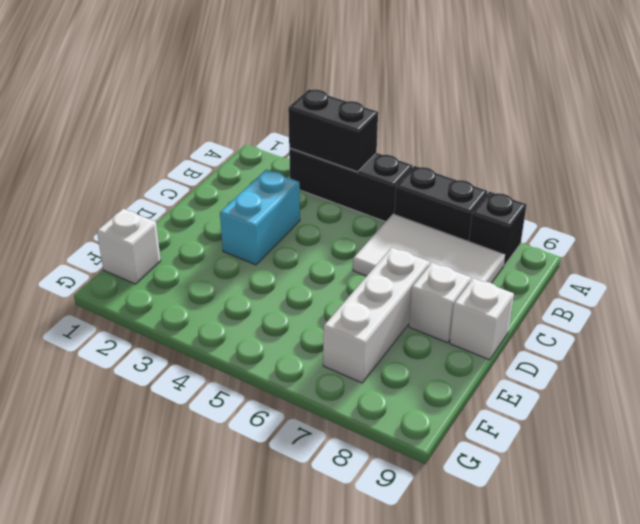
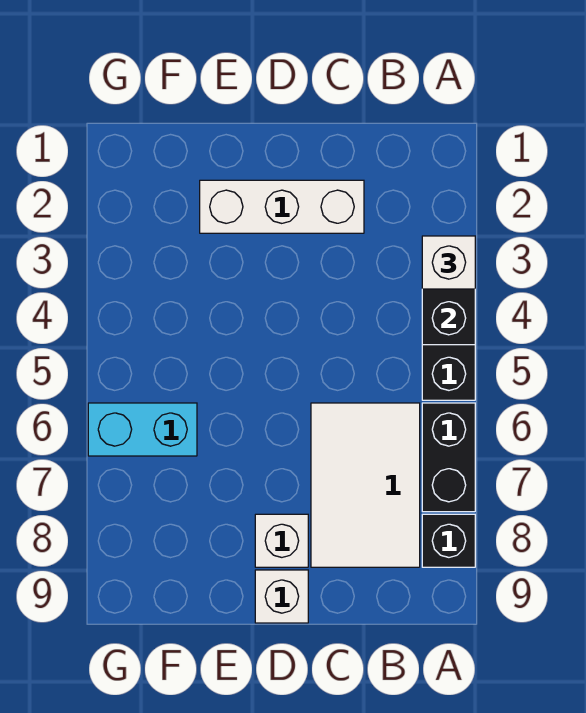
cyan brick C3:D3 level 1 -> cyan brick F6:G6 level 1
white brick D7:F7 level 1 -> white brick C2:E2 level 1
white brick F1 level 1 -> white brick A3 level 3

